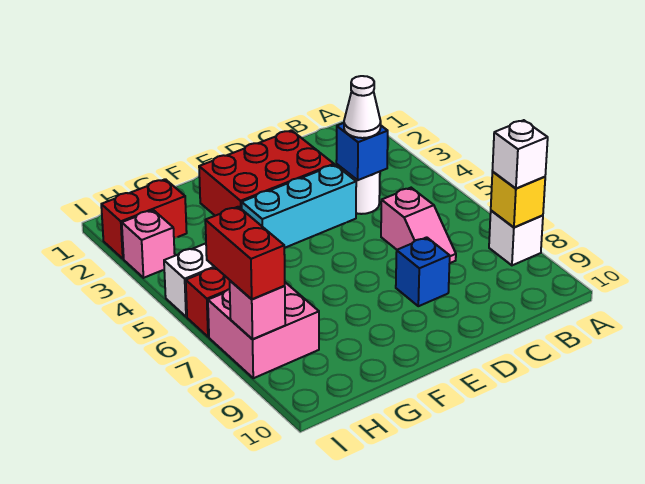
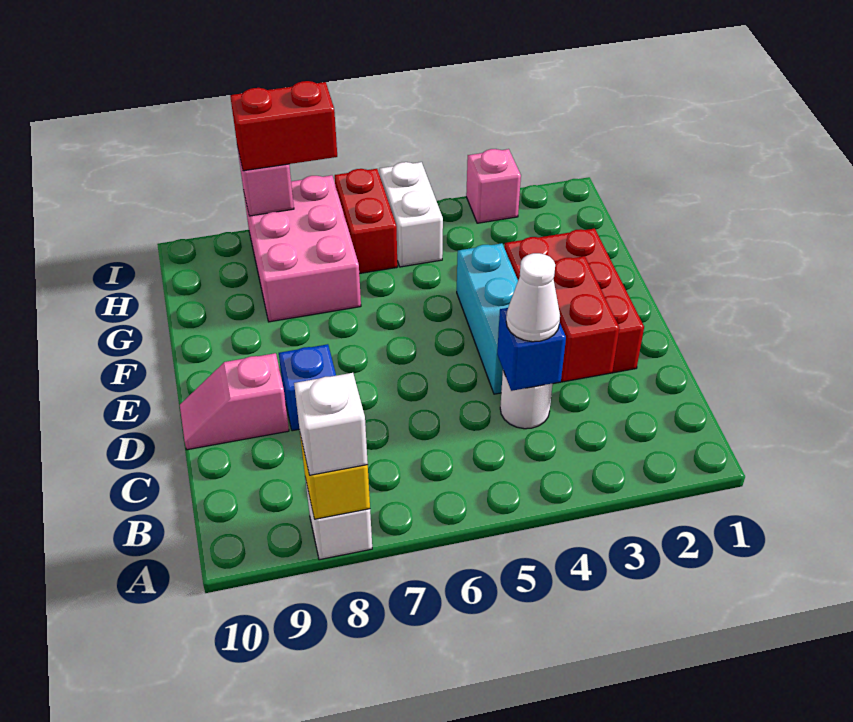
pink slope C6:C7 level 1 top 6 -> pink slope D9:D10 level 1 top 9
red brick H2:I2 level 1 -> red brick C3:D3 level 2
pink brick H7:I8 level 1 -> pink brick G7:I8 level 1

